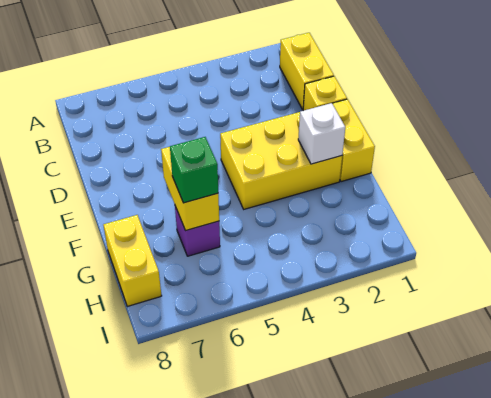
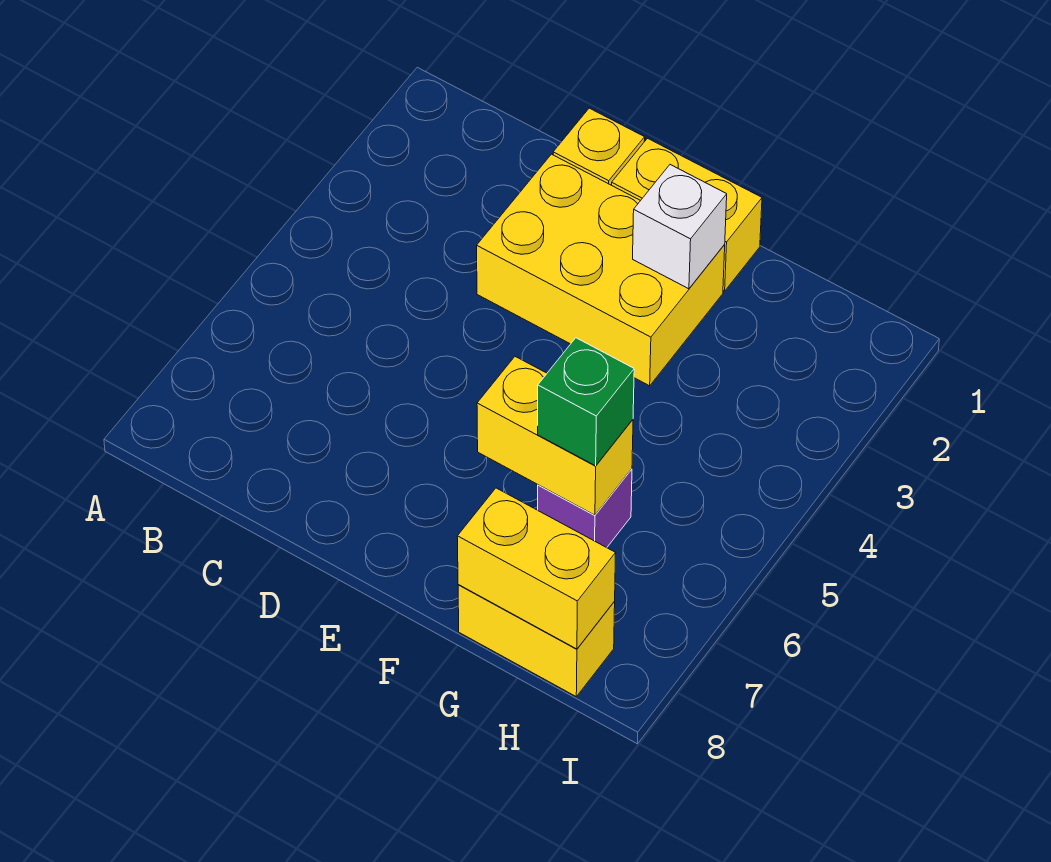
yellow brick B1:C1 level 1 -> yellow brick G8:H8 level 2
yellow brick E2:F4 level 1 -> yellow brick D2:F3 level 1

